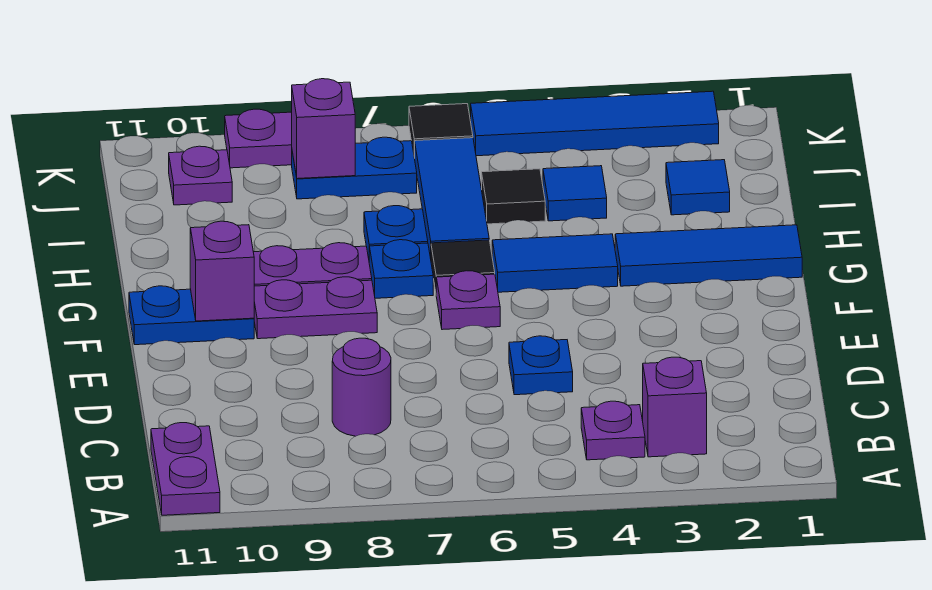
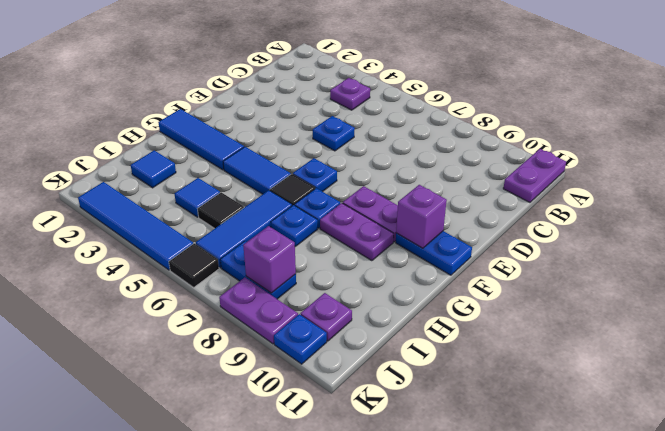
purple brick B3 level 1 -> none
purple round brick C8 level 1 -> none
purple plate F6 level 1 -> blue plate F6 level 1
none -> blue plate K10 level 1

